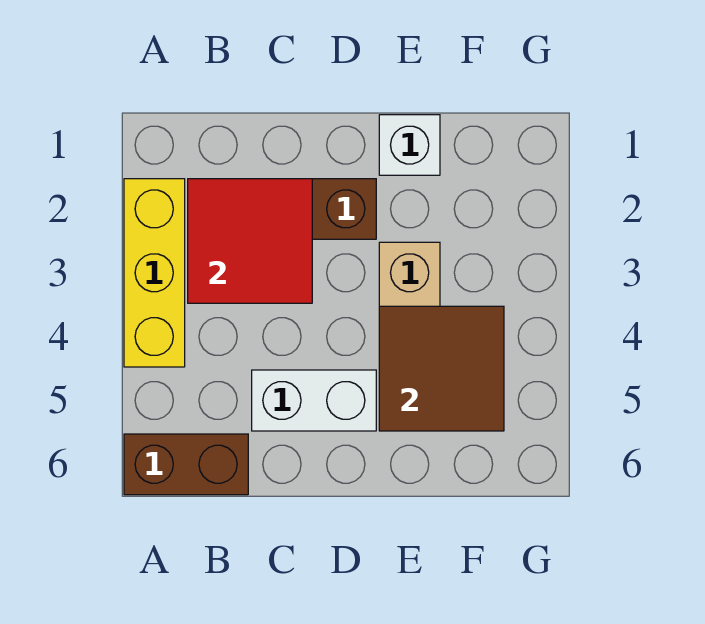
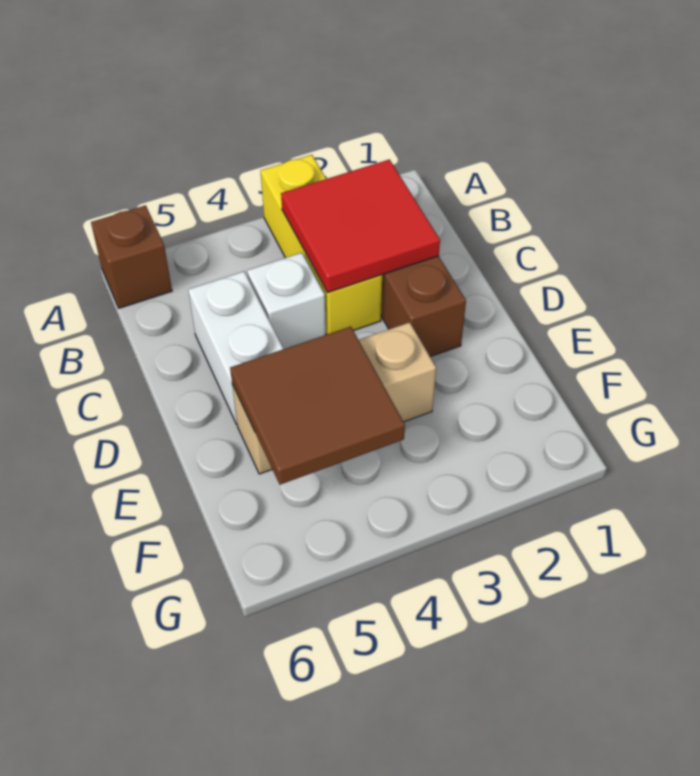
yellow brick A2:A4 level 1 -> yellow brick A3:C3 level 1
brown brick A6:B6 level 1 -> brown brick A6 level 1
white brick E1 level 1 -> white brick C4 level 1

